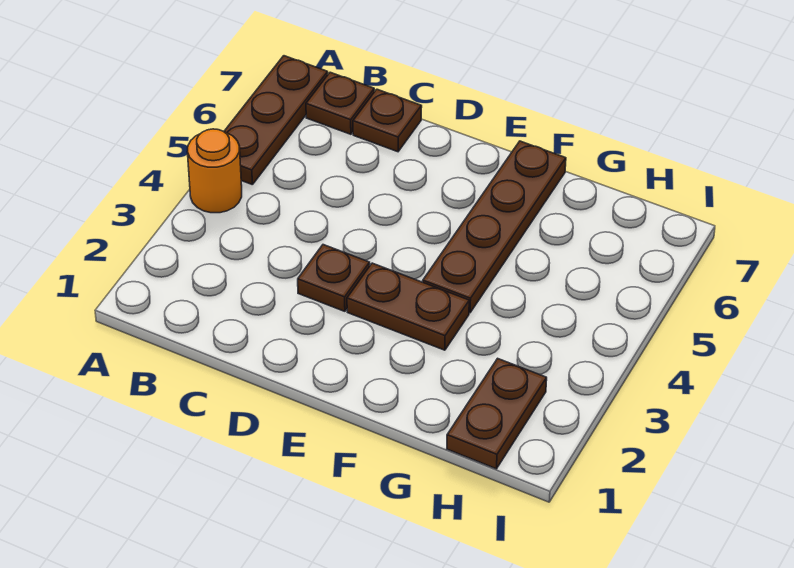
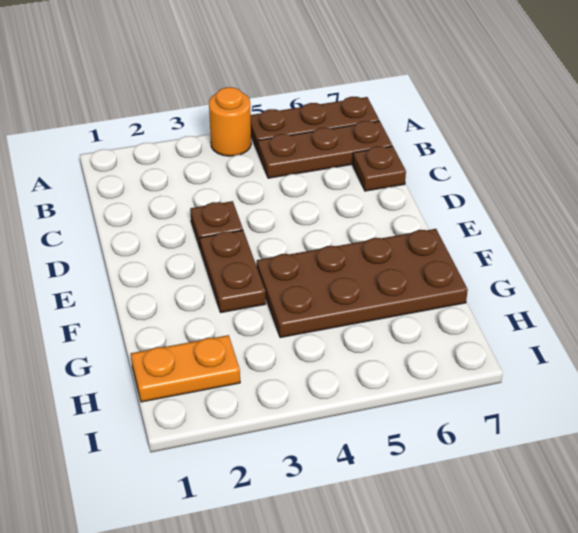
brown plate B7 level 1 -> brown plate B5:B7 level 1
brown plate F4:F7 level 1 -> brown plate F4:G7 level 1
brown plate H1:H2 level 1 -> orange plate H1:H2 level 1

